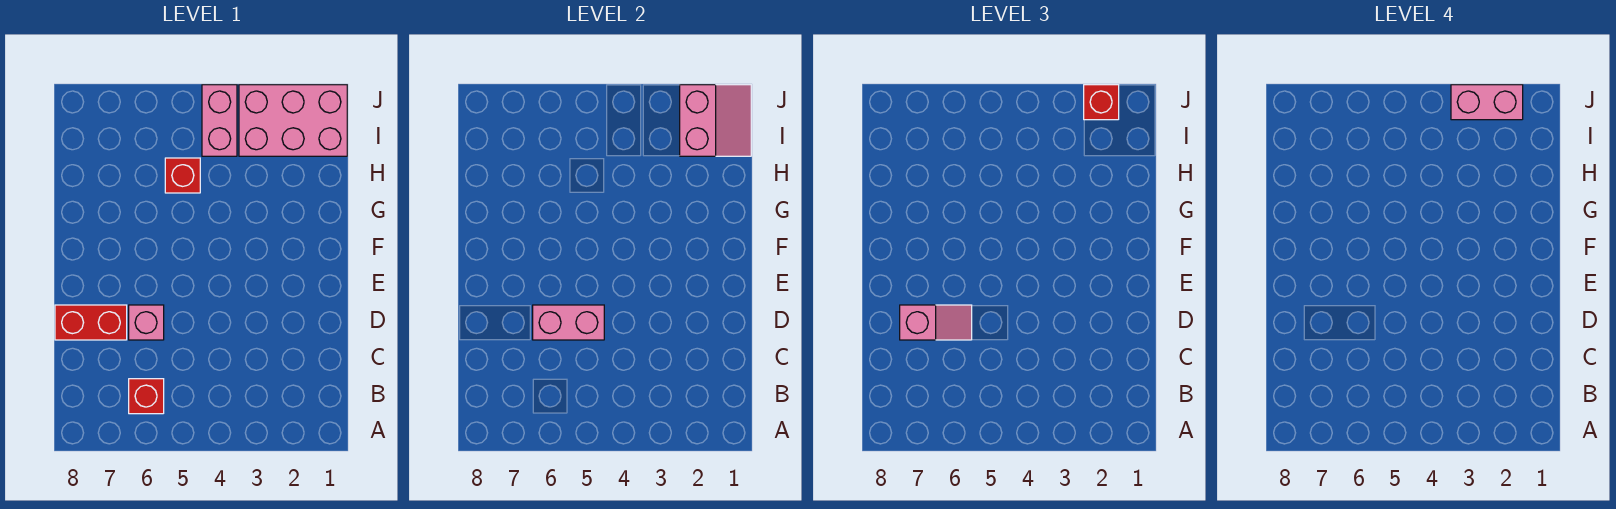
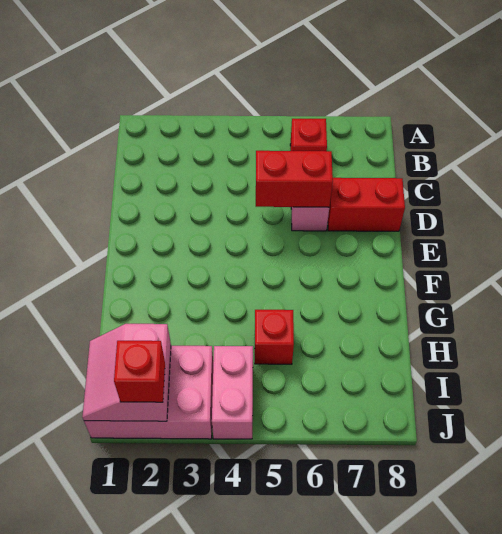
pink brick D5:D6 level 2 -> red brick D5:D6 level 2
pink slope D6:D7 level 3 top 7 -> none
pink brick J2:J3 level 4 -> none

